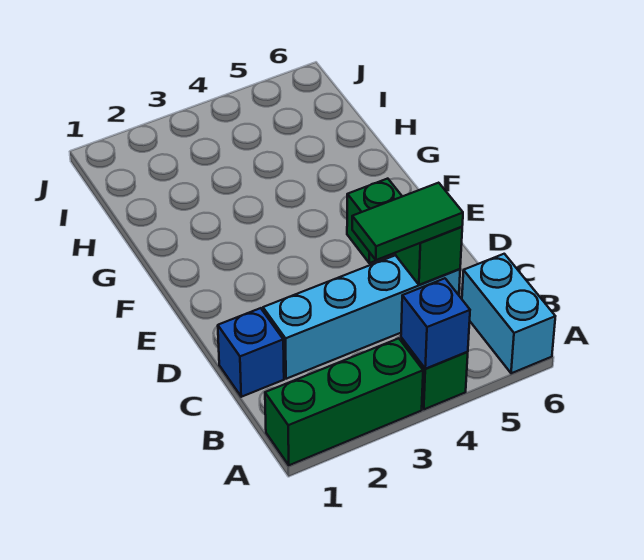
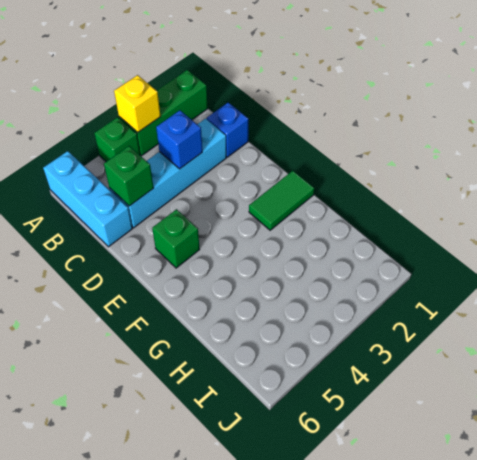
none -> yellow brick A3 level 2
blue brick A4 level 2 -> blue brick C3 level 2
cyan brick A6:B6 level 1 -> cyan brick A6:C6 level 1
green tile C4:C5 level 3 -> green tile F1:F2 level 1

